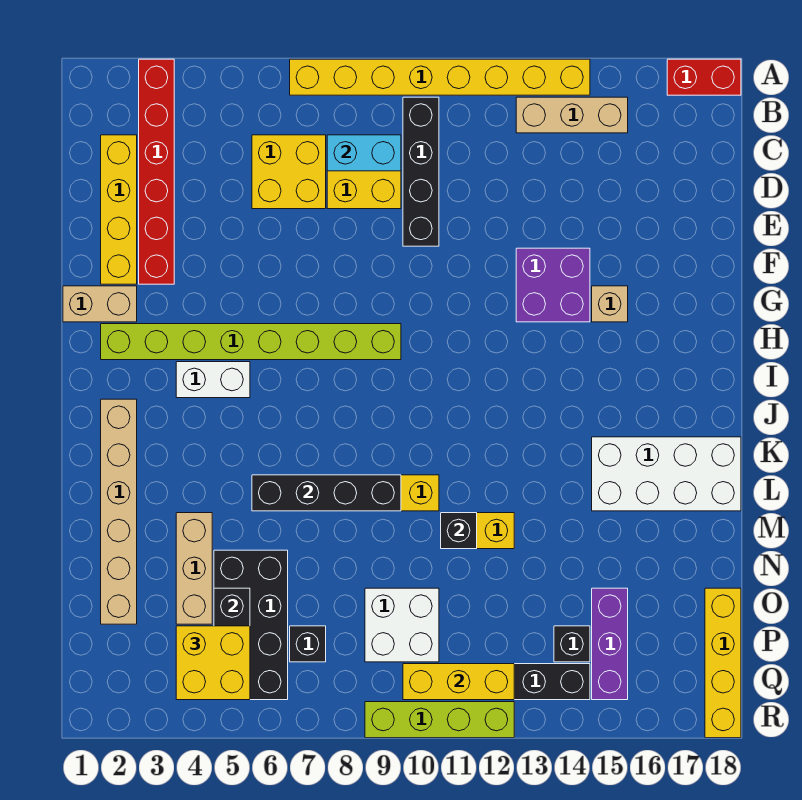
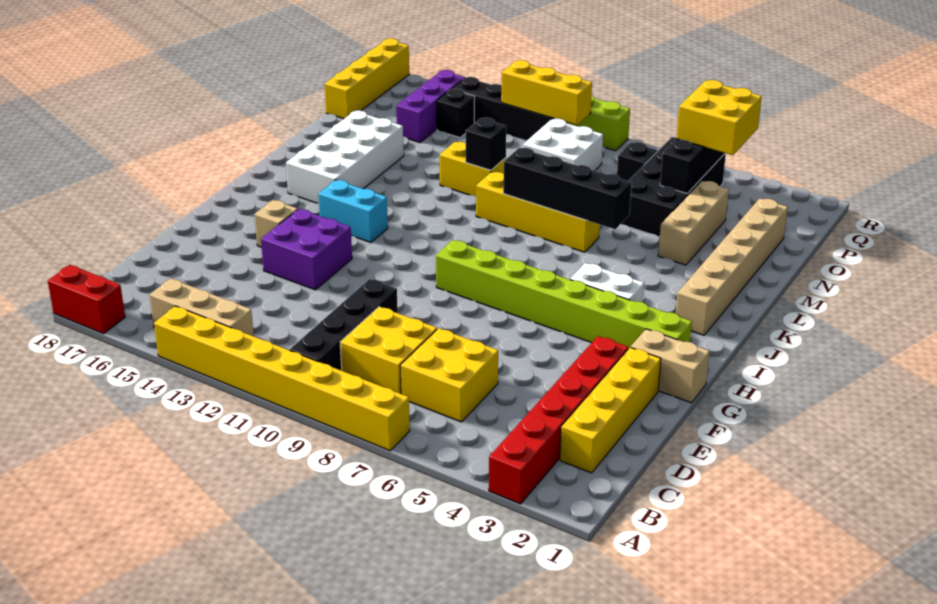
cyan brick C8:C9 level 2 -> cyan brick I13:I14 level 1
white brick K15:L18 level 1 -> white brick J15:M16 level 1

